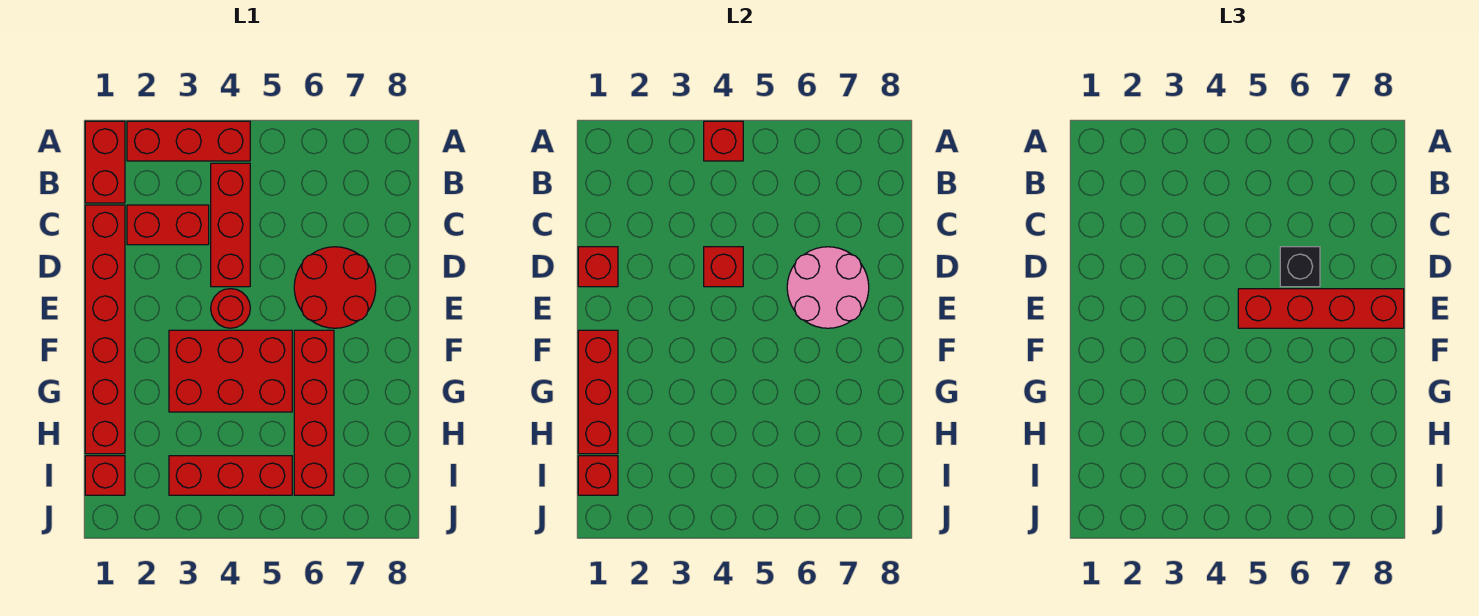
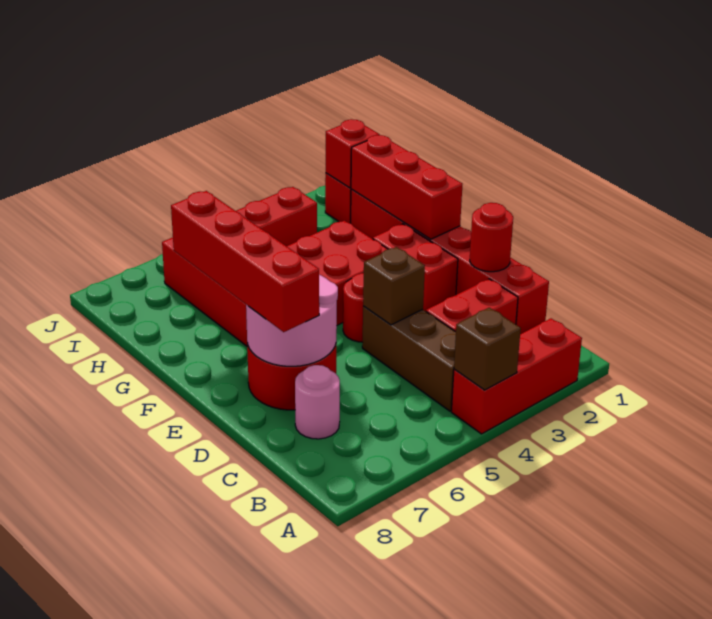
red brick A1:B1 level 1 -> red brick E2:F2 level 1
red brick A4 level 2 -> brown brick A4 level 2
red brick B4:D4 level 1 -> brown brick B4:D4 level 1
none -> pink round brick C7 level 1
red brick D1 level 2 -> red round brick D1 level 2
red brick D4 level 2 -> brown brick D4 level 2
black brick D6 level 3 -> none
red brick E5:E8 level 3 -> red brick D7:G7 level 3

